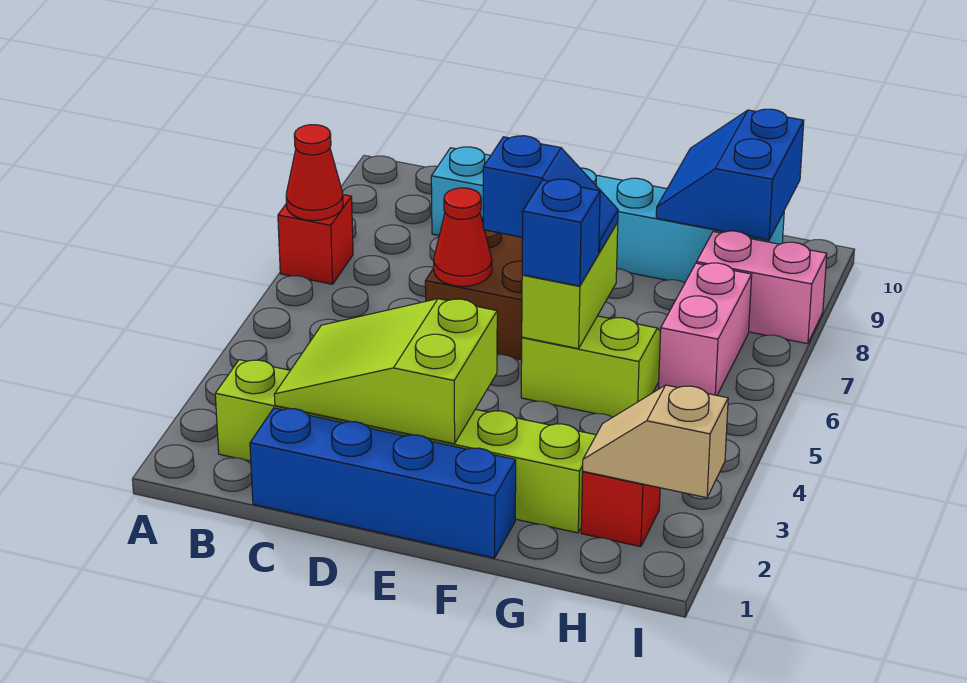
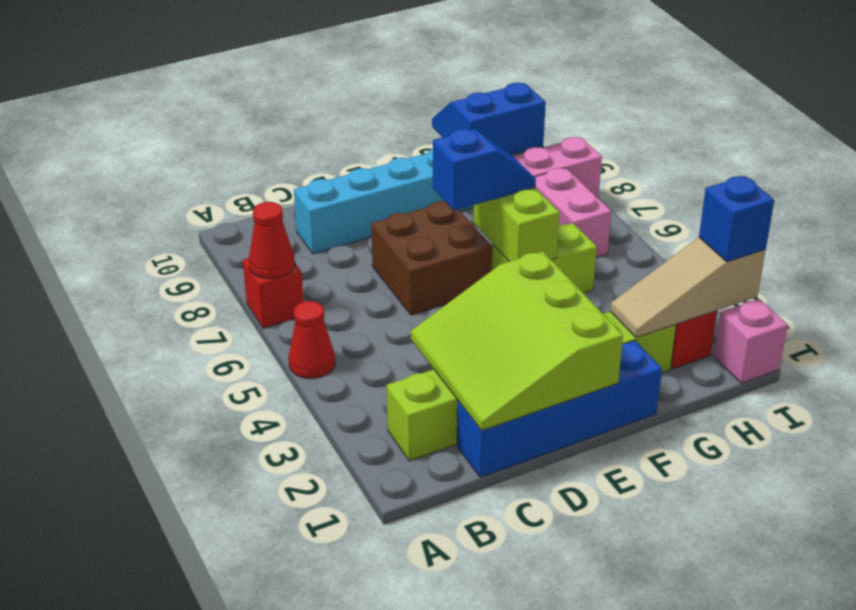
lime slope C2:E3 level 2 top E -> lime slope C1:E3 level 2 top E
red cone D6 level 2 -> red cone A5 level 1
blue brick F5 level 3 -> blue brick I2 level 3
blue slope G9:H10 level 2 top H -> blue slope G9:H10 level 2 top 9
tan slope H2:I2 level 2 top I -> tan slope G2:I2 level 2 top I
none -> pink brick I1 level 1

